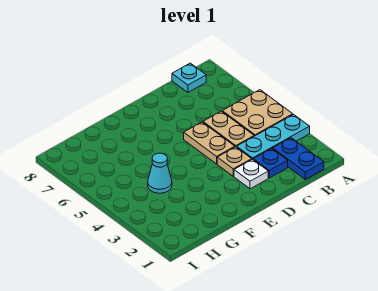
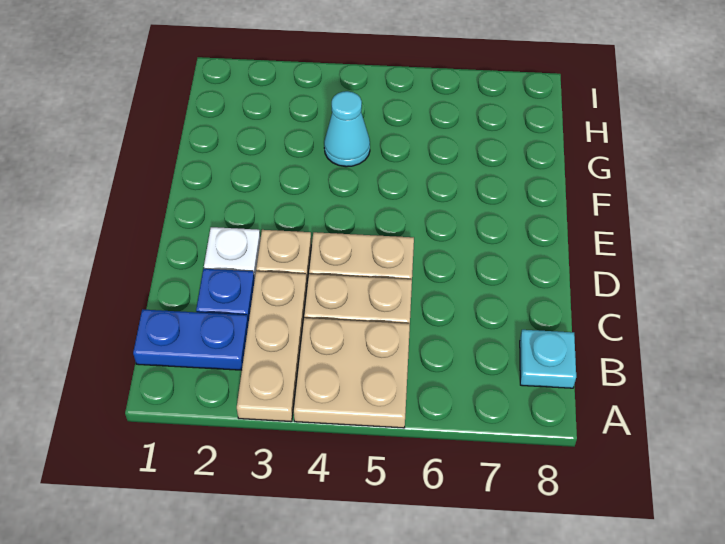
cyan plate A3:C3 level 1 -> tan plate A3:C3 level 1

